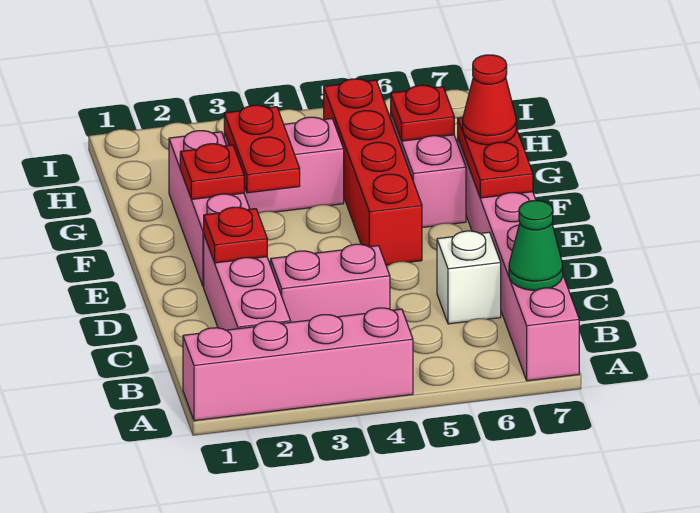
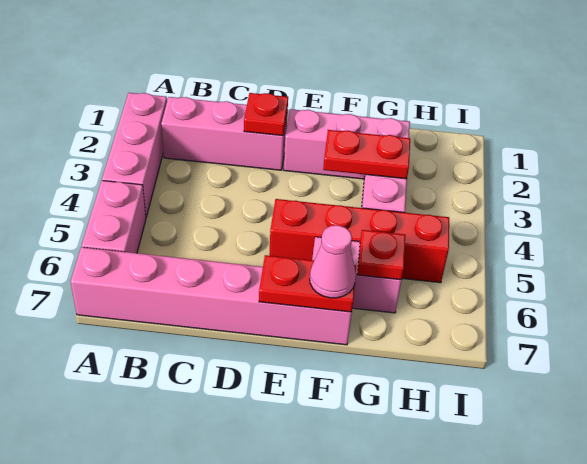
pink brick A1:A4 level 1 -> pink brick A2:A4 level 1
green cone B7 level 2 -> none
pink brick C3:C4 level 1 -> pink brick A5:A6 level 1
white brick C6 level 1 -> none
red plate F2 level 2 -> none
red cone F7 level 3 -> pink cone F7 level 3

